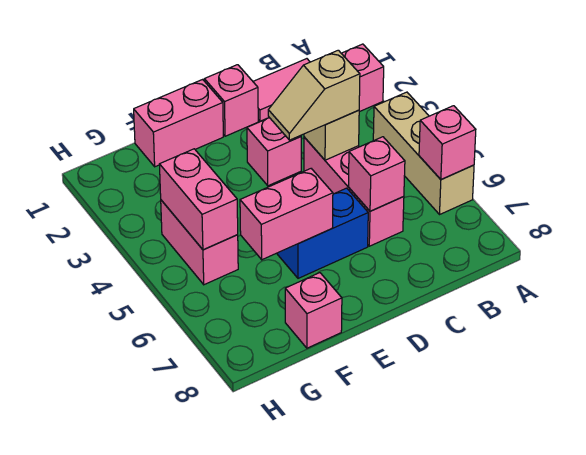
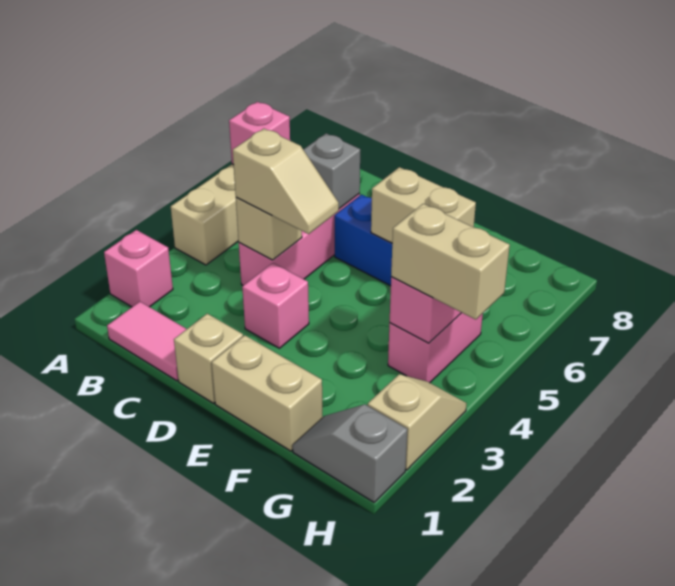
pink brick C6 level 2 -> grey brick C6 level 2
pink brick D1 level 1 -> tan brick D1 level 1
pink brick E1:F1 level 1 -> tan brick E1:F1 level 1
pink brick E6:F6 level 2 -> tan brick E6:F6 level 2
pink brick F8 level 1 -> none
none -> grey slope G1:H1 level 1 top H
none -> tan brick G4:H4 level 3
none -> tan slope H2:H3 level 1 top 2

